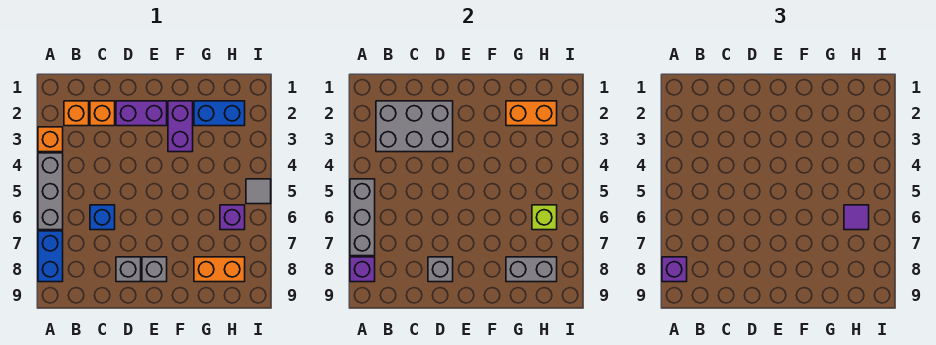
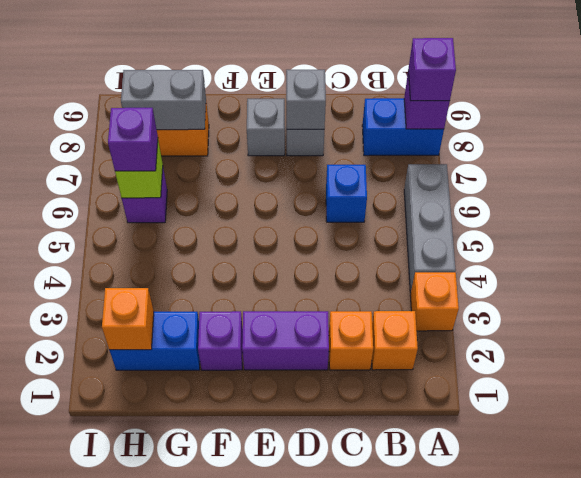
grey brick A5:A7 level 2 -> none
blue brick A7:A8 level 1 -> blue brick A8:B8 level 1
grey brick B2:D3 level 2 -> none
purple brick F2:F3 level 1 -> purple brick F2 level 1
orange brick G2:H2 level 2 -> orange brick H2 level 2
purple tile H6 level 3 -> purple brick H6 level 3
grey tile I5 level 1 -> none

